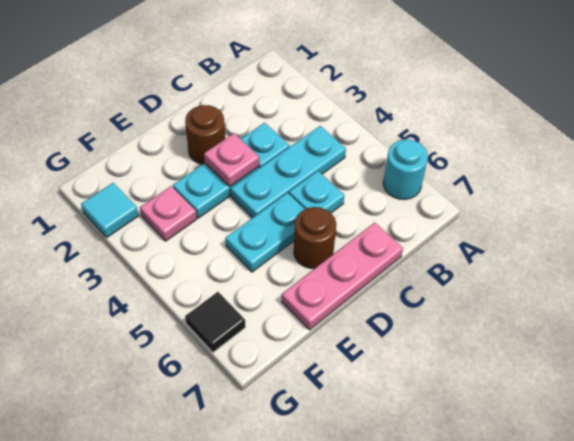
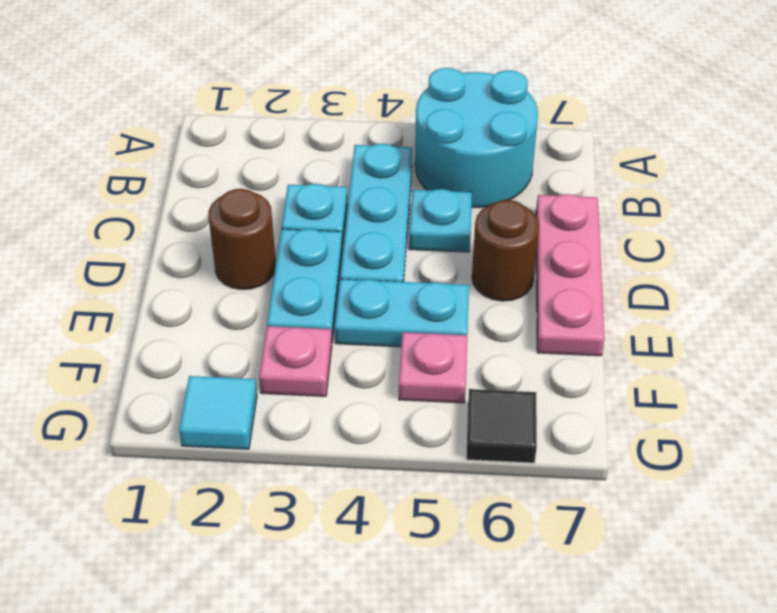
cyan round brick A6 level 1 -> cyan round brick A5:B6 level 1
pink plate D3 level 2 -> pink plate F5 level 1
cyan plate D5:E5 level 1 -> cyan plate E4:E5 level 1

